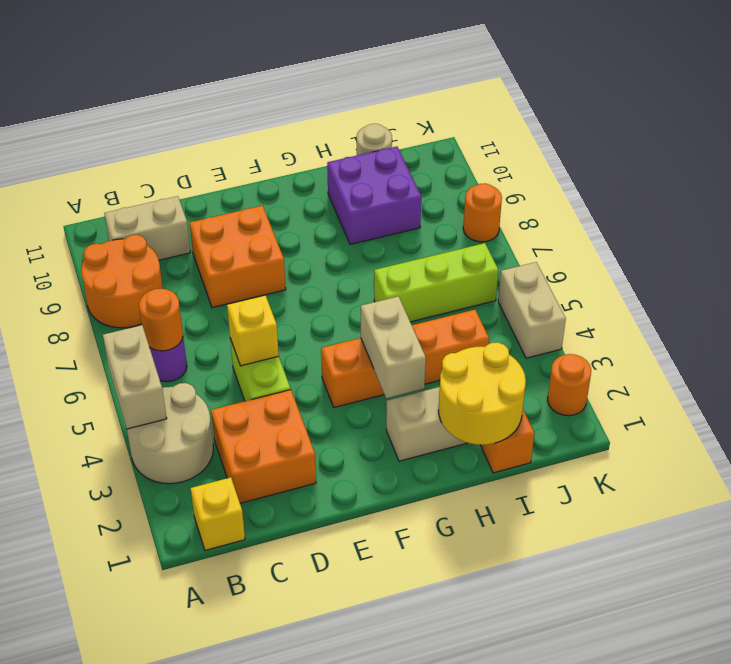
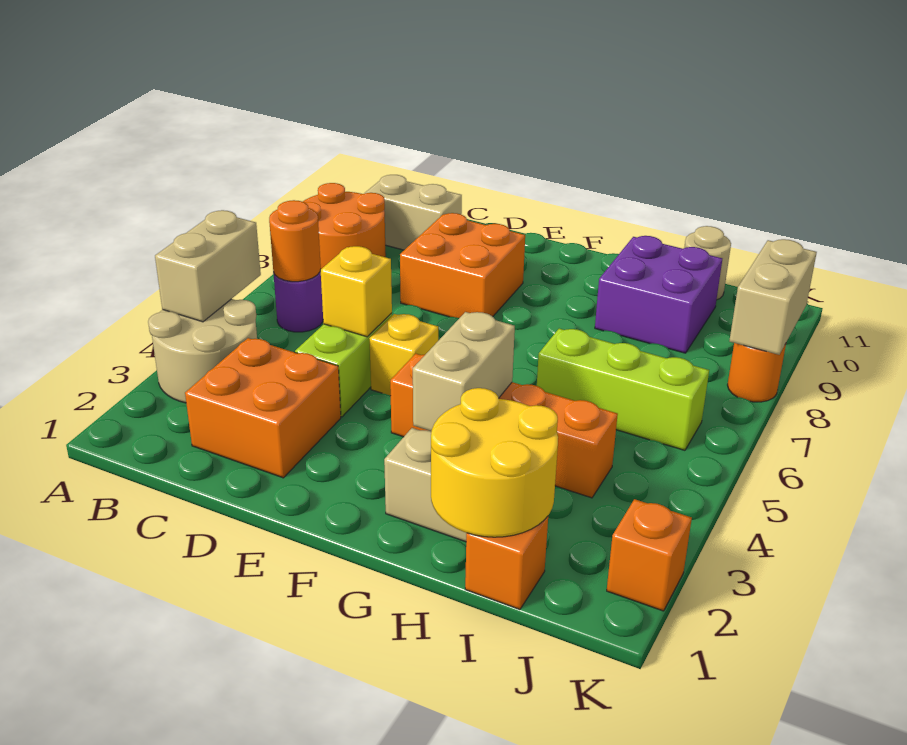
yellow brick B1 level 1 -> yellow brick E5 level 1
orange round brick K2 level 1 -> orange brick K2 level 1
tan brick K4:K5 level 1 -> tan brick K8:K9 level 2

